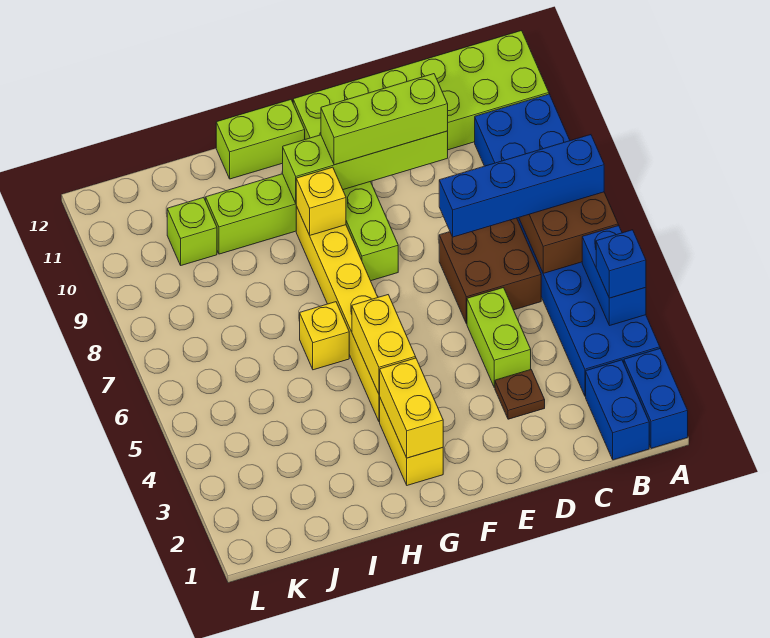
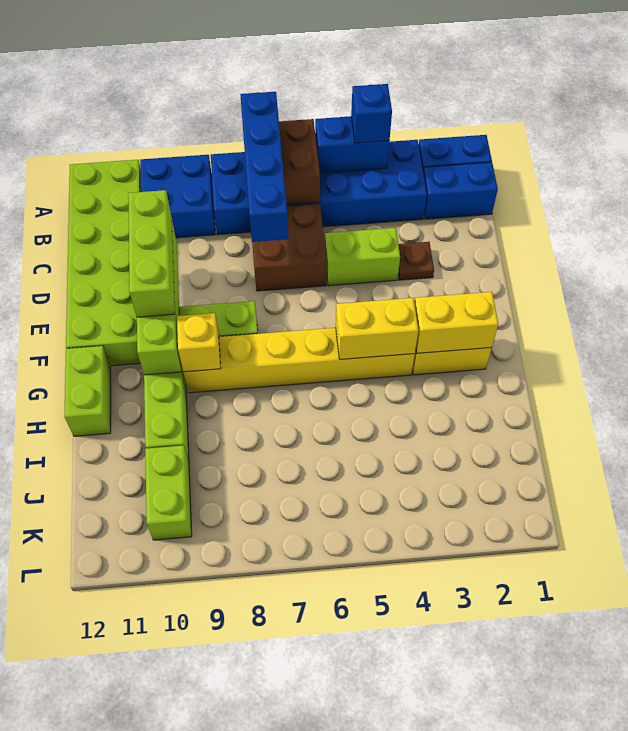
yellow brick H6 level 1 -> none
lime brick J10 level 1 -> lime brick J10:K10 level 1

